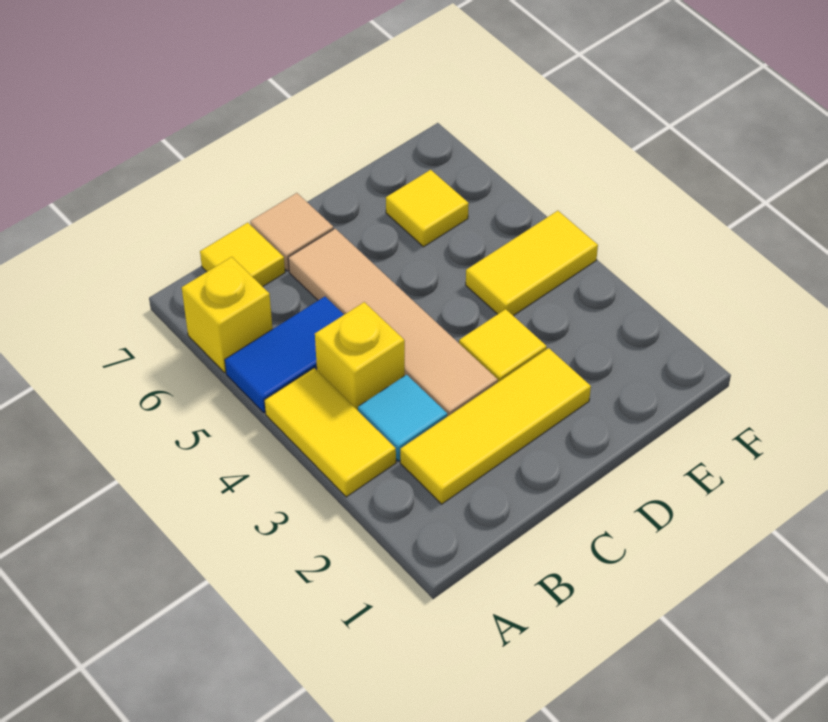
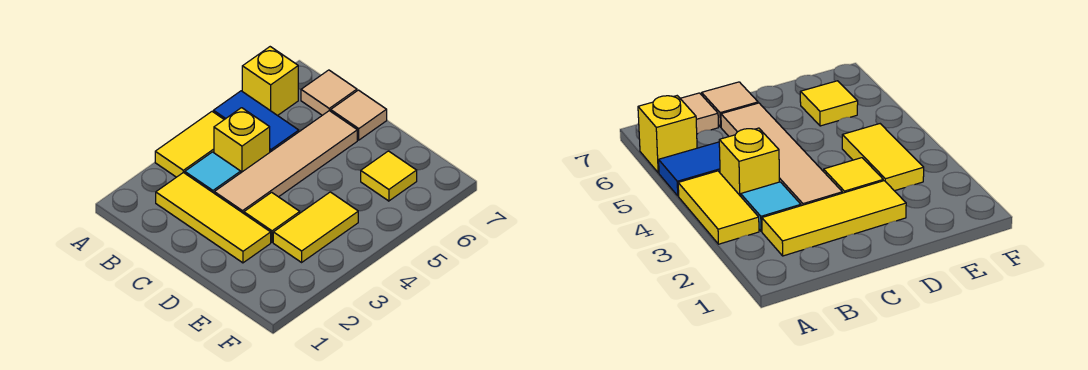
yellow tile B7 level 1 -> tan tile B7 level 1
yellow tile E4:F4 level 1 -> yellow tile E3:E4 level 1

